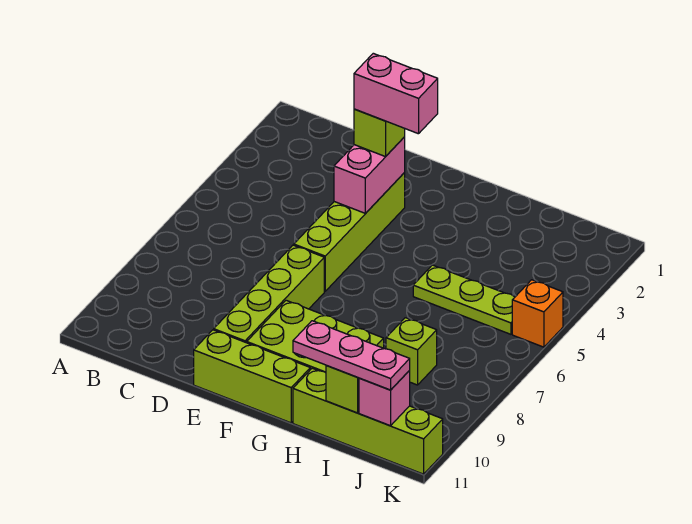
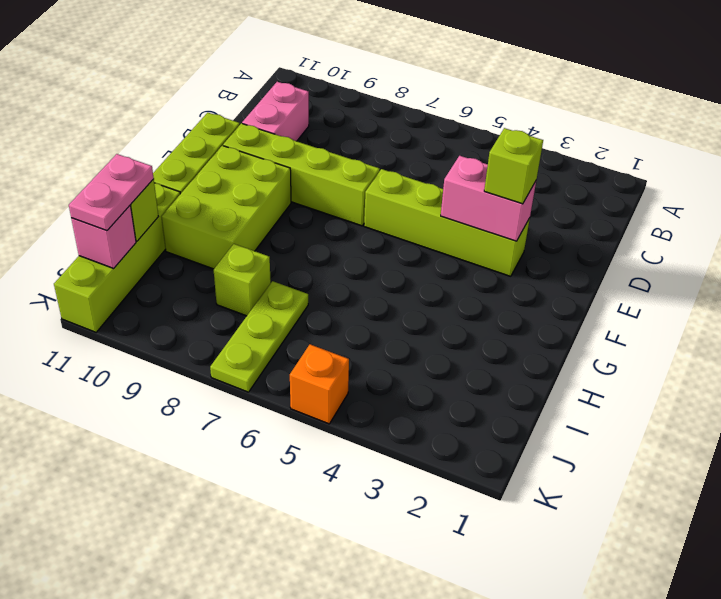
pink brick E3:F3 level 4 -> pink brick C10:D10 level 1
lime plate H5:J5 level 1 -> lime plate I7:K7 level 1
pink plate H11:J11 level 3 -> pink plate I11:J11 level 3

